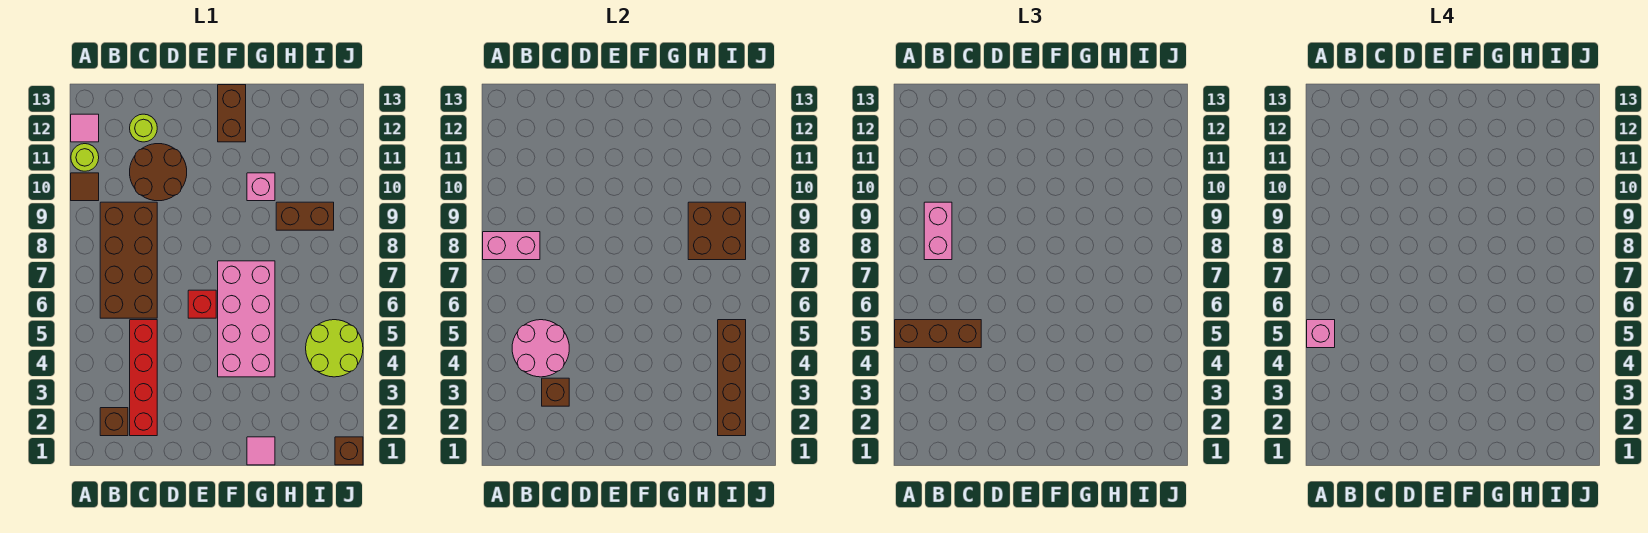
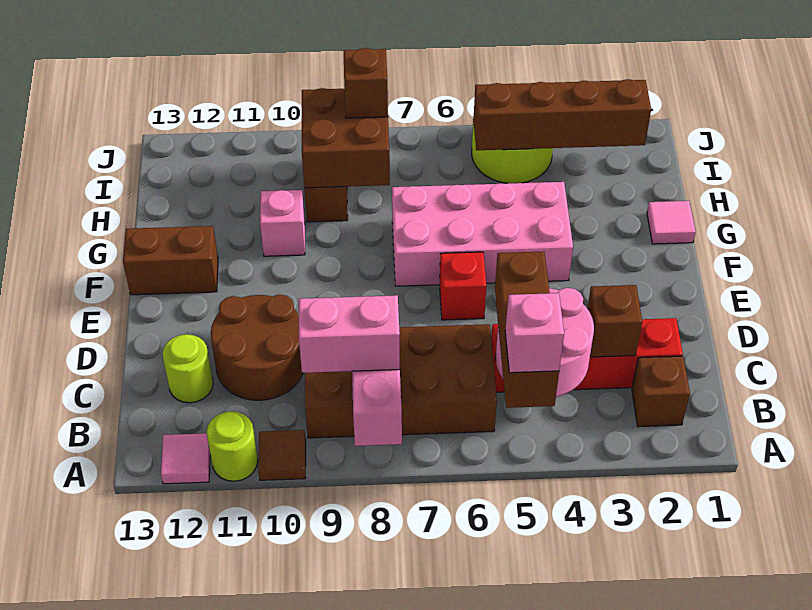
brown brick J1 level 1 -> brown brick I8 level 3

